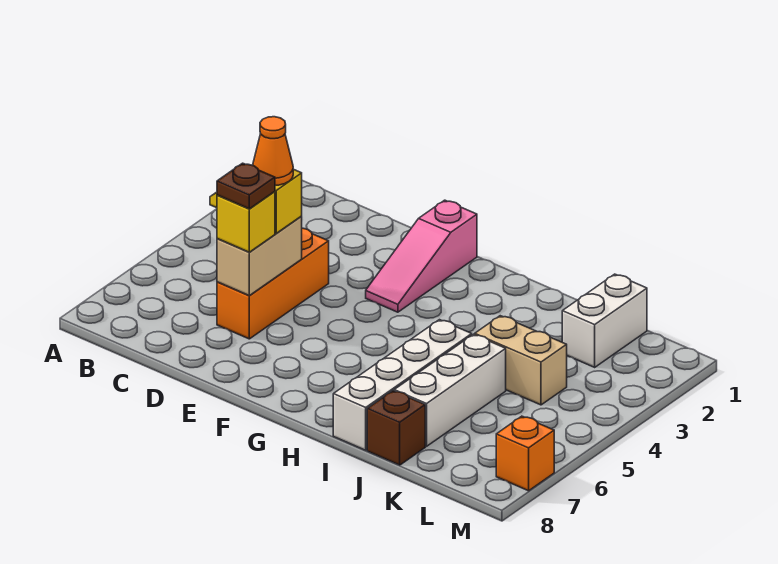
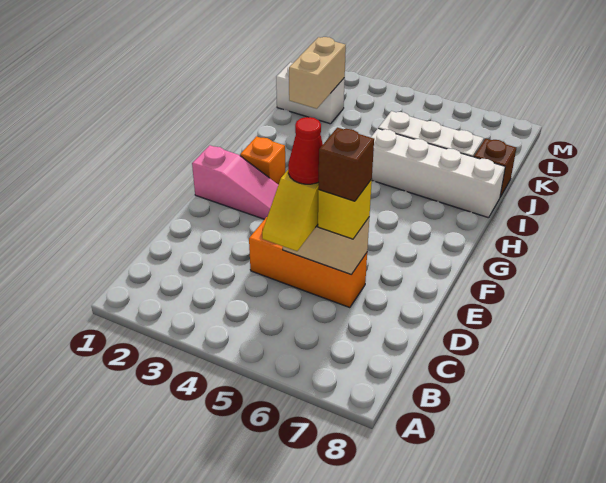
orange cone D5 level 4 -> red cone D5 level 4
brown plate D6 level 4 -> brown brick D6 level 4
tan brick J4:K4 level 1 -> tan brick J2:K2 level 2
orange brick M7 level 1 -> orange brick G2 level 1

